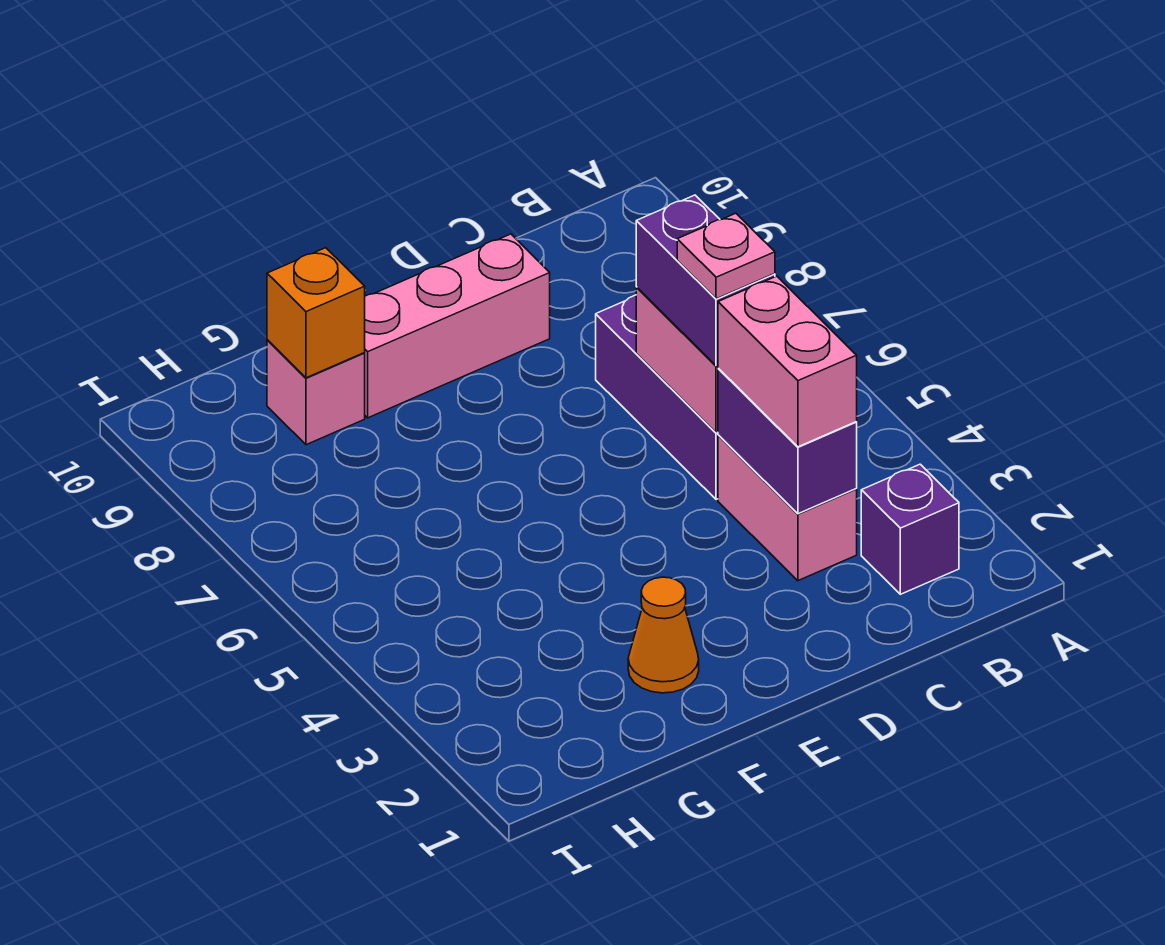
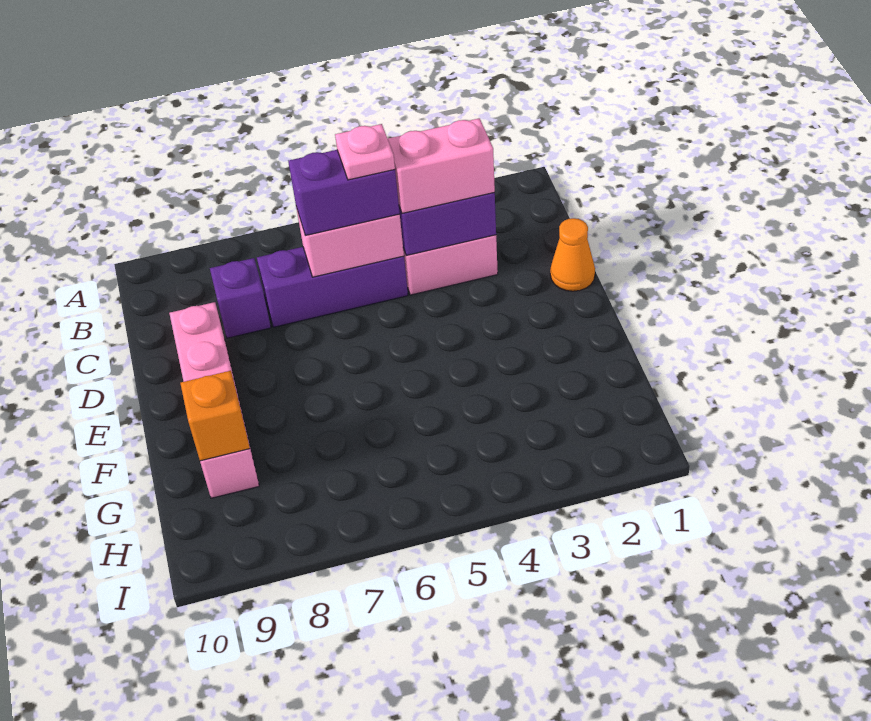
purple brick B2 level 1 -> purple brick C8 level 1
orange cone F2 level 1 -> orange cone D1 level 1

